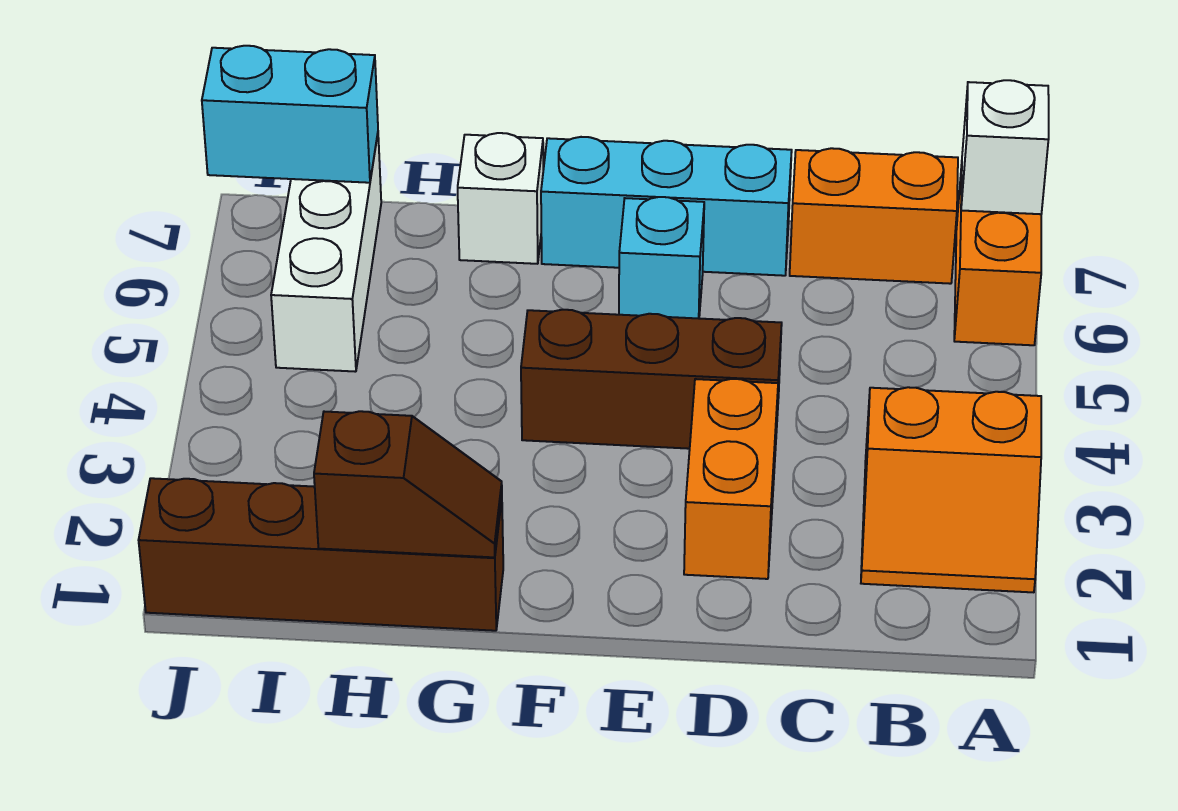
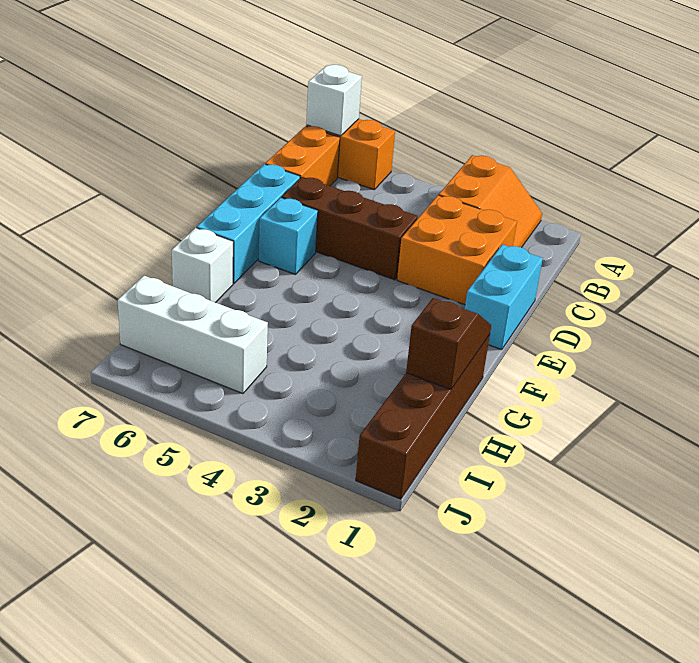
orange brick D2:D3 level 1 -> orange brick C2:D3 level 1
brown brick D4:F4 level 1 -> brown brick D4:D6 level 1
cyan brick I7:J7 level 2 -> cyan brick D1:E1 level 1

